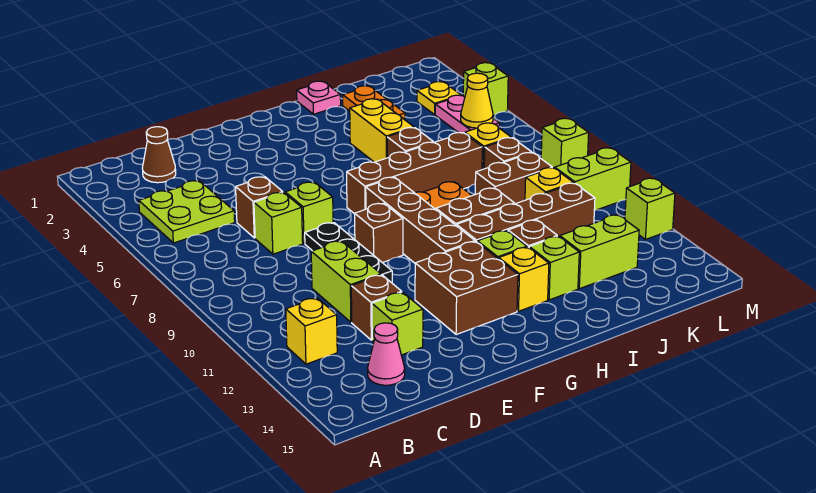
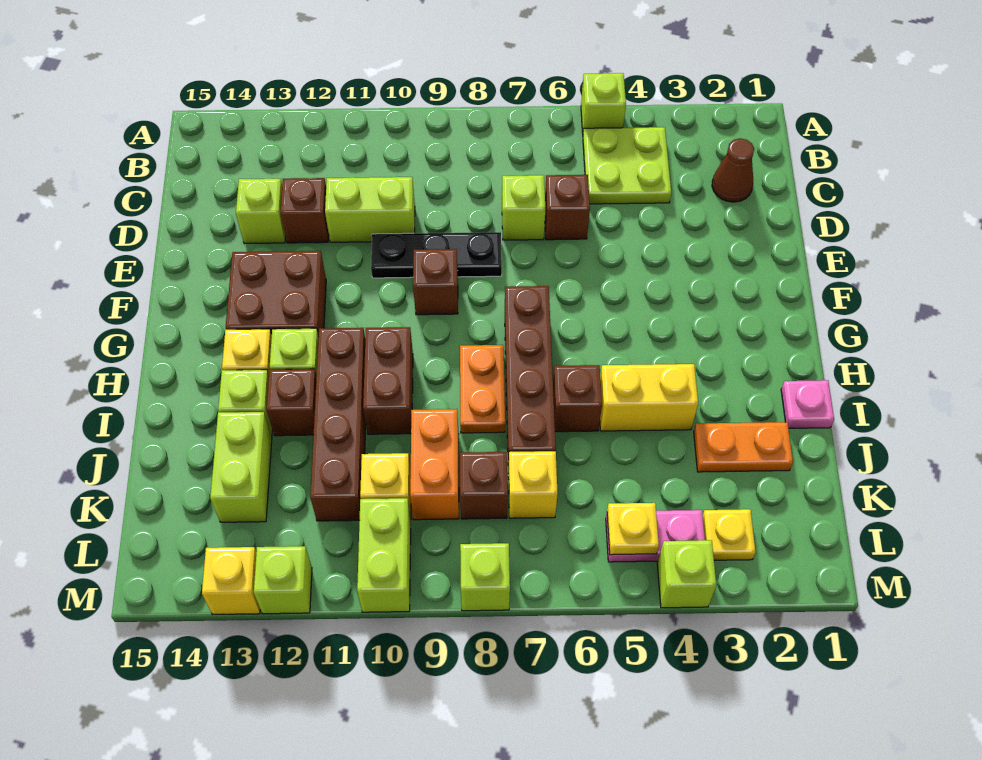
yellow brick B12 level 1 -> yellow brick M13 level 1
pink cone C14 level 1 -> none
lime brick E7 level 1 -> lime brick A5 level 1
brown brick G8:G11 level 1 -> none
brown brick J9:K9 level 1 -> orange brick J9:K9 level 1
yellow cone L5 level 2 -> yellow plate L5 level 2

